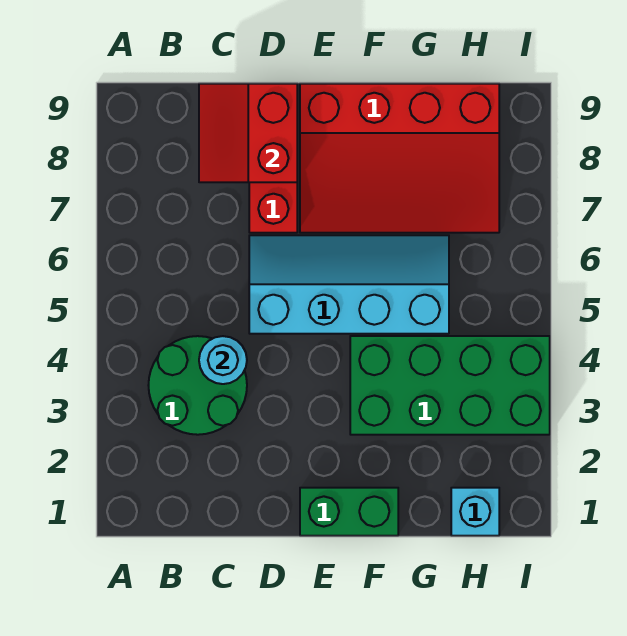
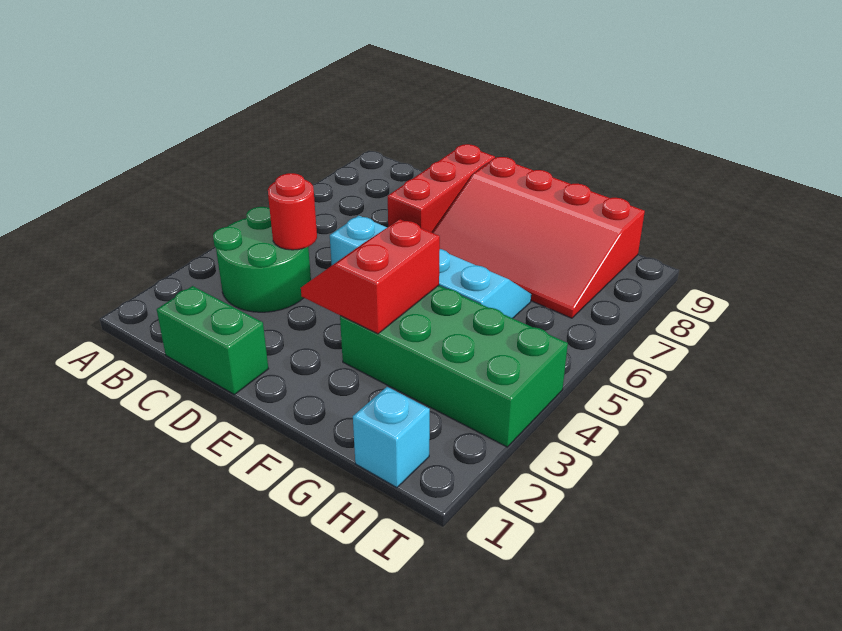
cyan round brick C4 level 2 -> red round brick C4 level 2
red slope C8:D9 level 2 top D -> red slope E3:F4 level 2 top F
green brick E1:F1 level 1 -> green brick C1:D1 level 1

